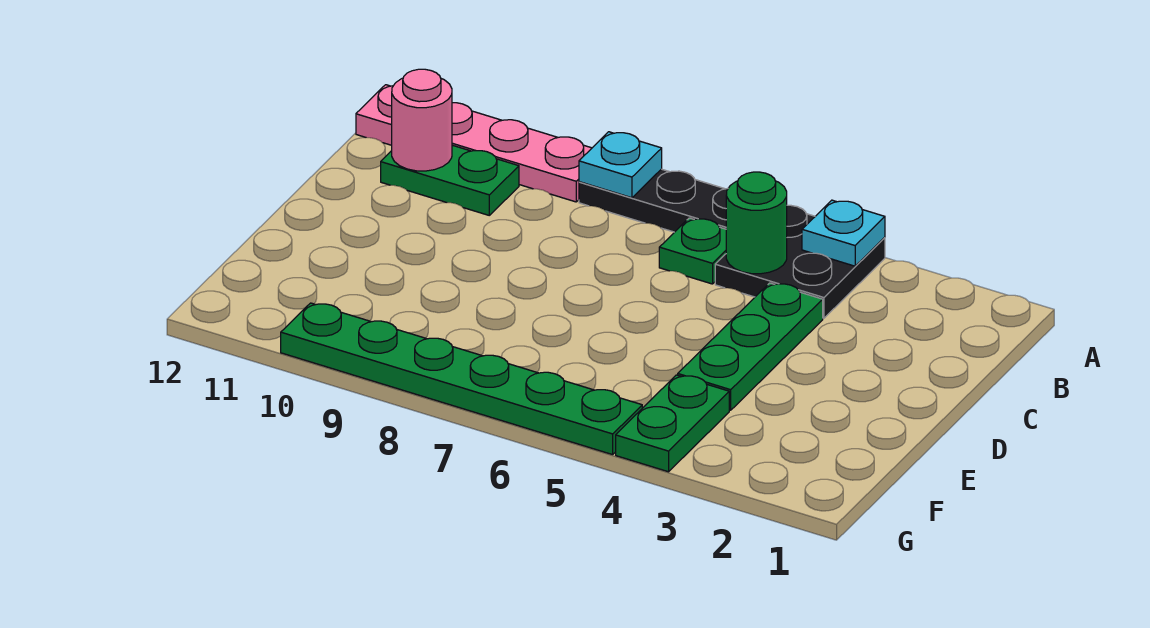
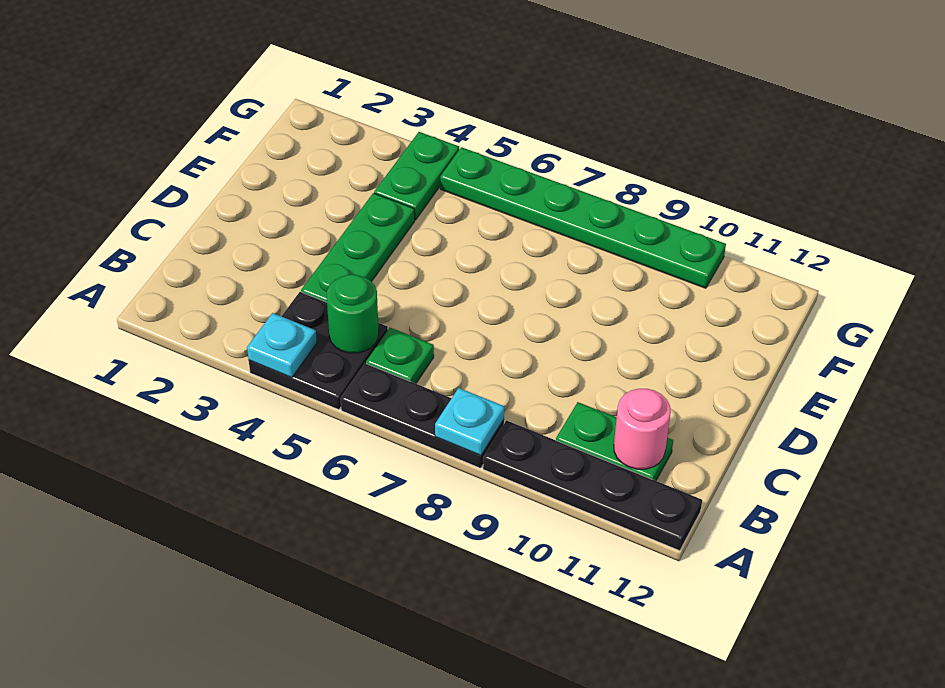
pink plate A9:A12 level 1 -> black plate A9:A12 level 1

